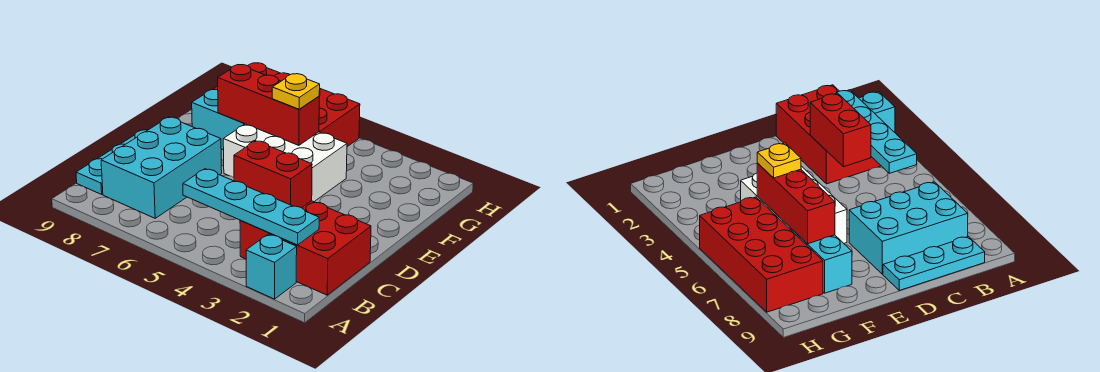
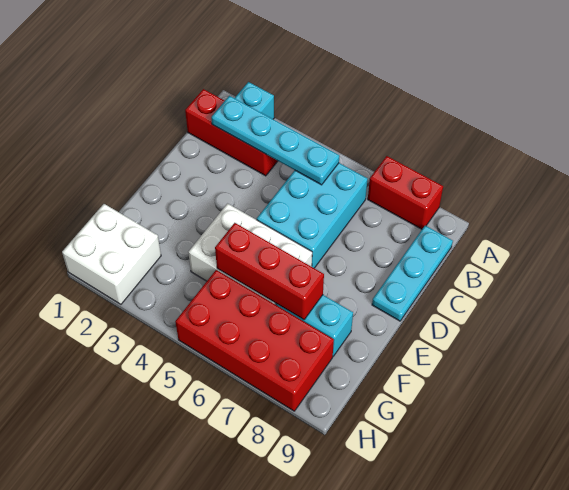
red brick B1:C3 level 1 -> red brick B1:B3 level 1
cyan brick B7:D8 level 1 -> cyan brick B5:D6 level 1
red brick C3:C4 level 2 -> red brick A7:A8 level 1
yellow plate F5 level 3 -> none
none -> white brick G1:H2 level 1

